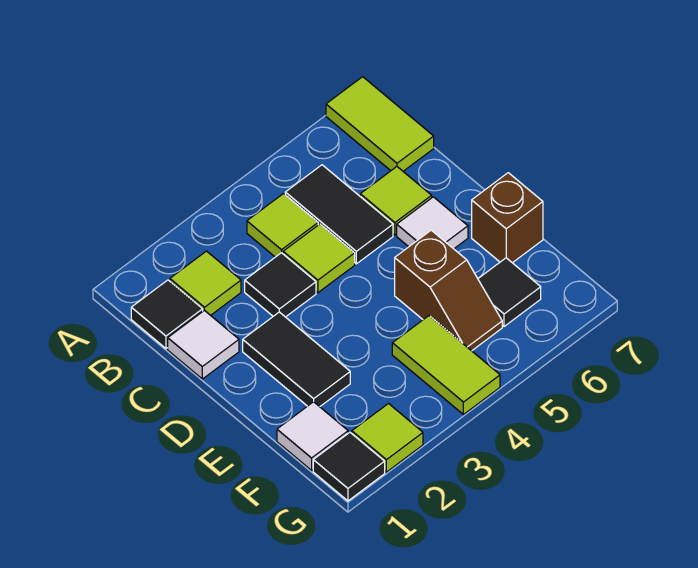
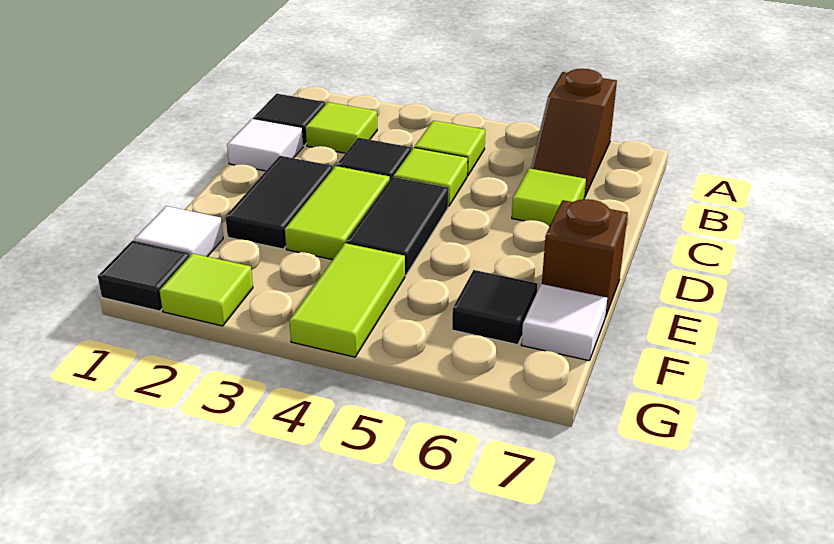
lime tile A7:B7 level 1 -> lime tile D3:E3 level 1
black tile B5:C5 level 1 -> black tile D4:E4 level 1
white tile D6 level 1 -> white tile F7 level 1
brown slope E5:F5 level 1 top E -> brown slope A6:B6 level 1 top A

